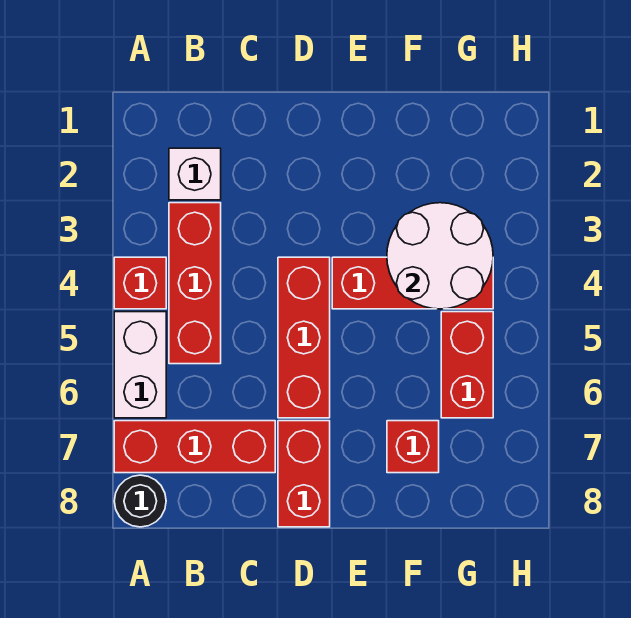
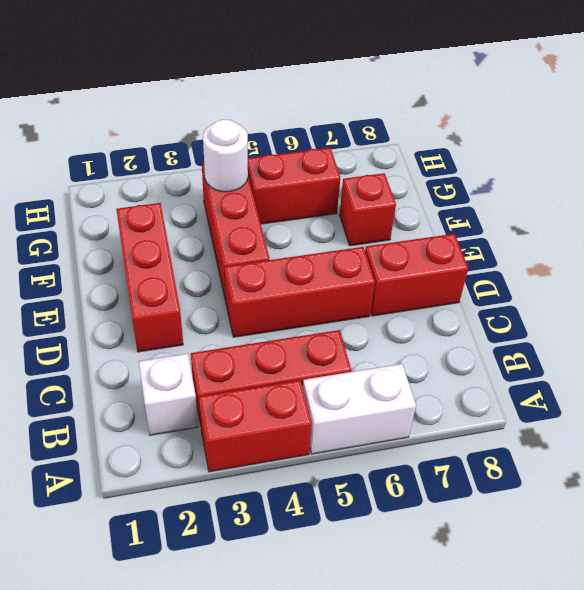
red brick A4 level 1 -> red brick A3:A4 level 1
red brick A7:C7 level 1 -> red brick D2:F2 level 1
black round brick A8 level 1 -> none
white round brick F3:G4 level 2 -> white round brick G4 level 2

